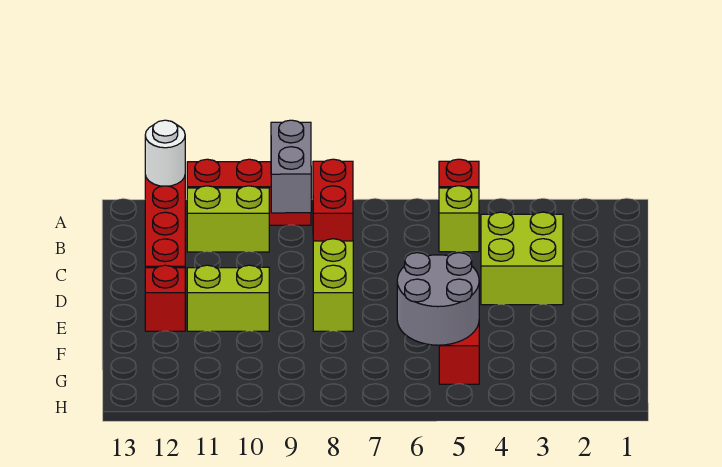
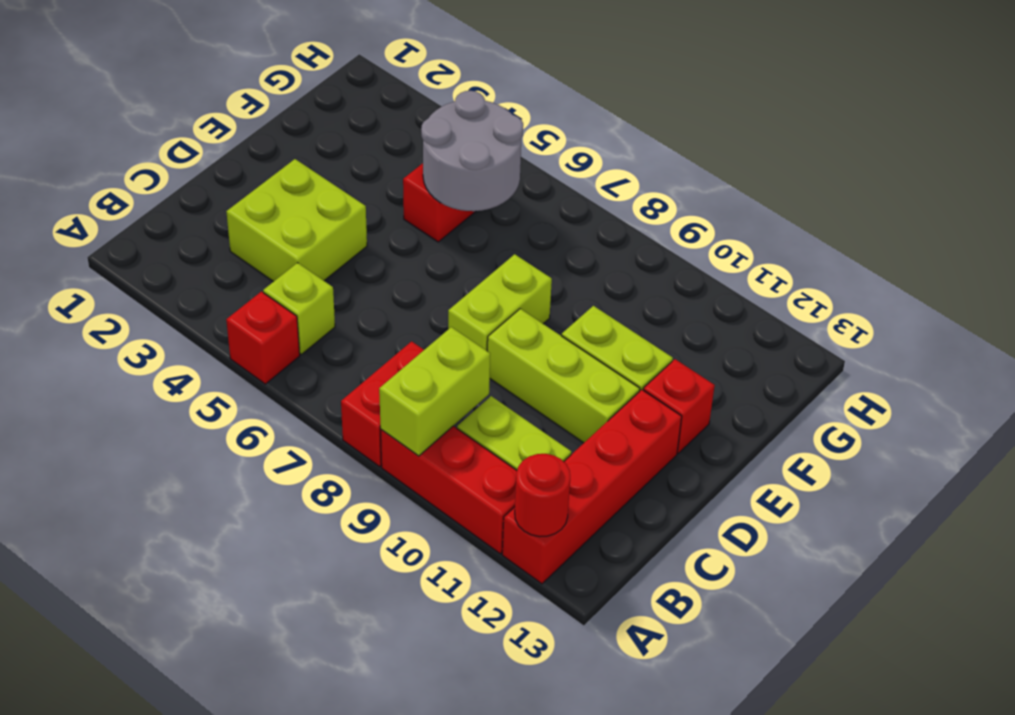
grey brick A9:B9 level 2 -> lime brick A9:B9 level 2
white round brick A12 level 2 -> red round brick A12 level 2
none -> lime brick D9:D11 level 1

